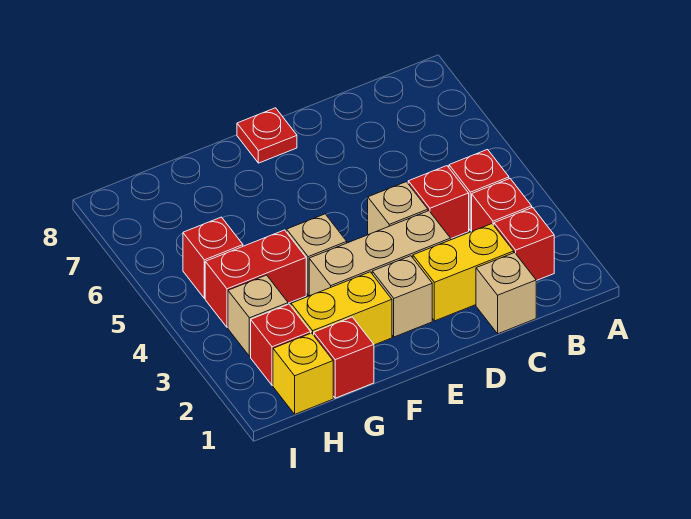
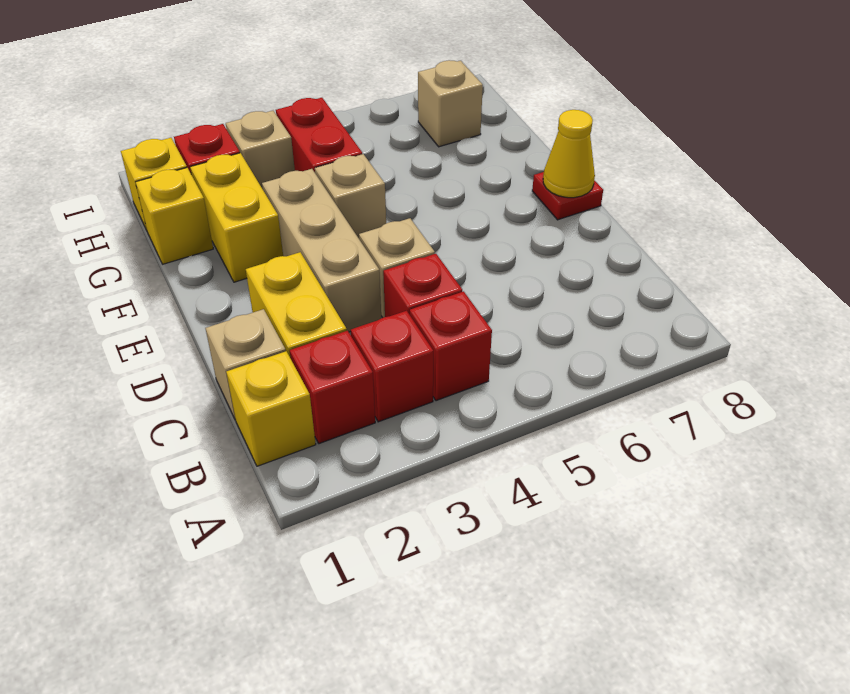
none -> yellow brick B1 level 1
tan brick E2 level 1 -> tan brick H7 level 1
none -> yellow cone E8 level 2
red brick G1 level 1 -> yellow brick G1 level 1
red brick H5 level 1 -> none

